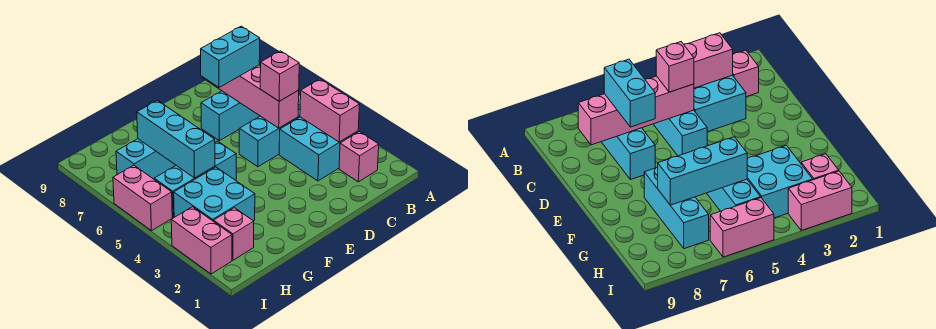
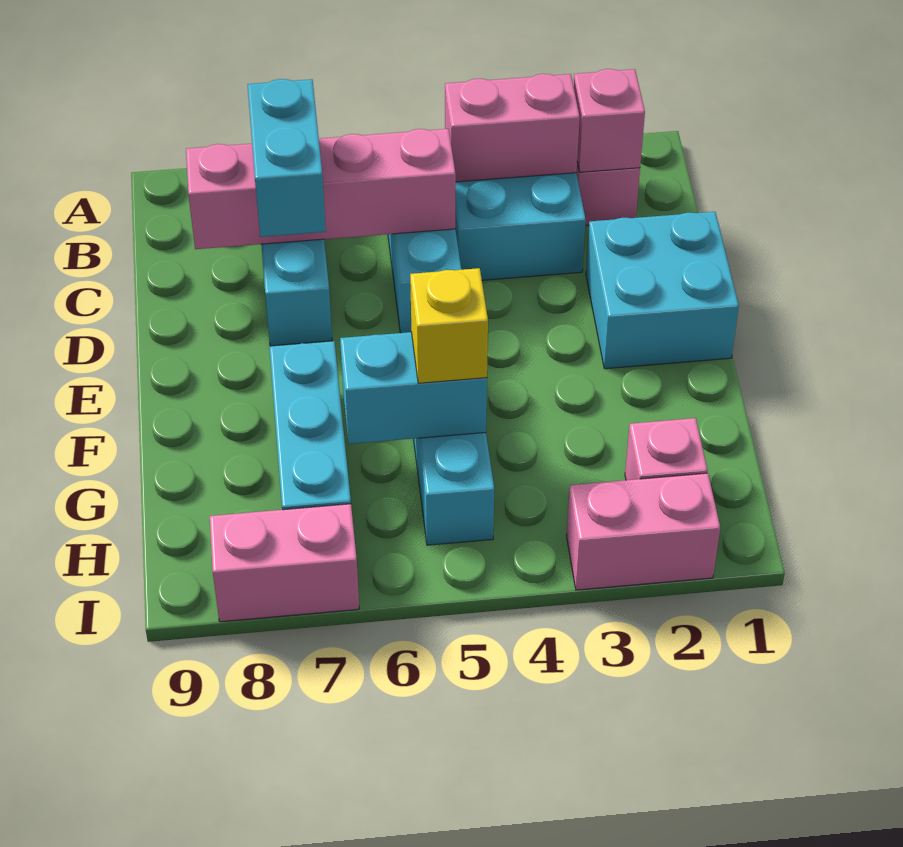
pink brick C5 level 3 -> pink brick B2 level 2
cyan brick G3:H4 level 1 -> cyan brick D1:E2 level 1
cyan brick G5:G7 level 2 -> cyan brick G5:G6 level 2
none -> yellow brick G5 level 3
pink brick I5:I6 level 1 -> pink brick I7:I8 level 1

